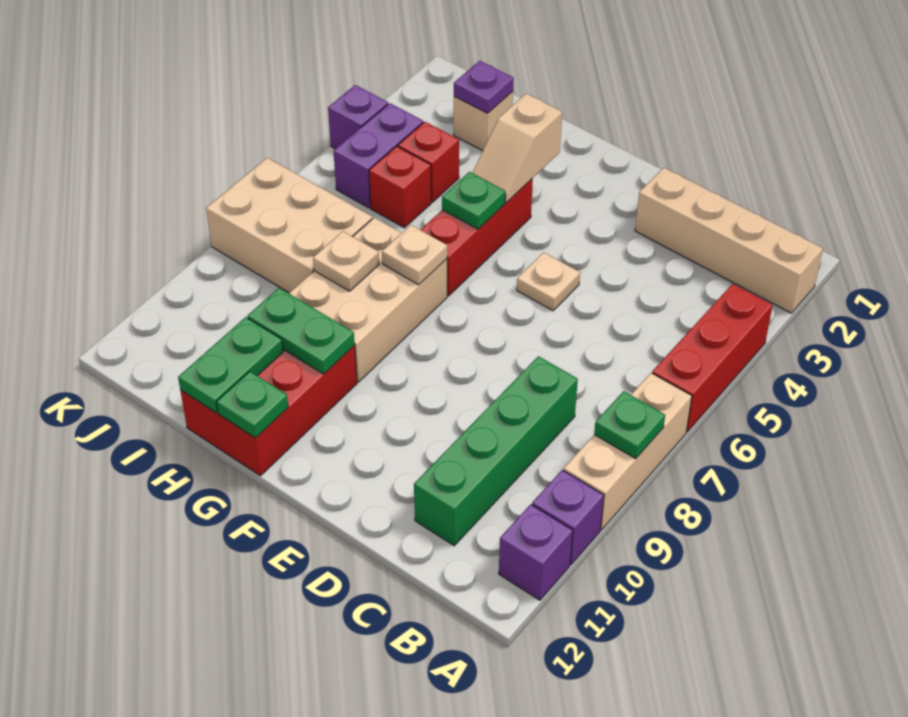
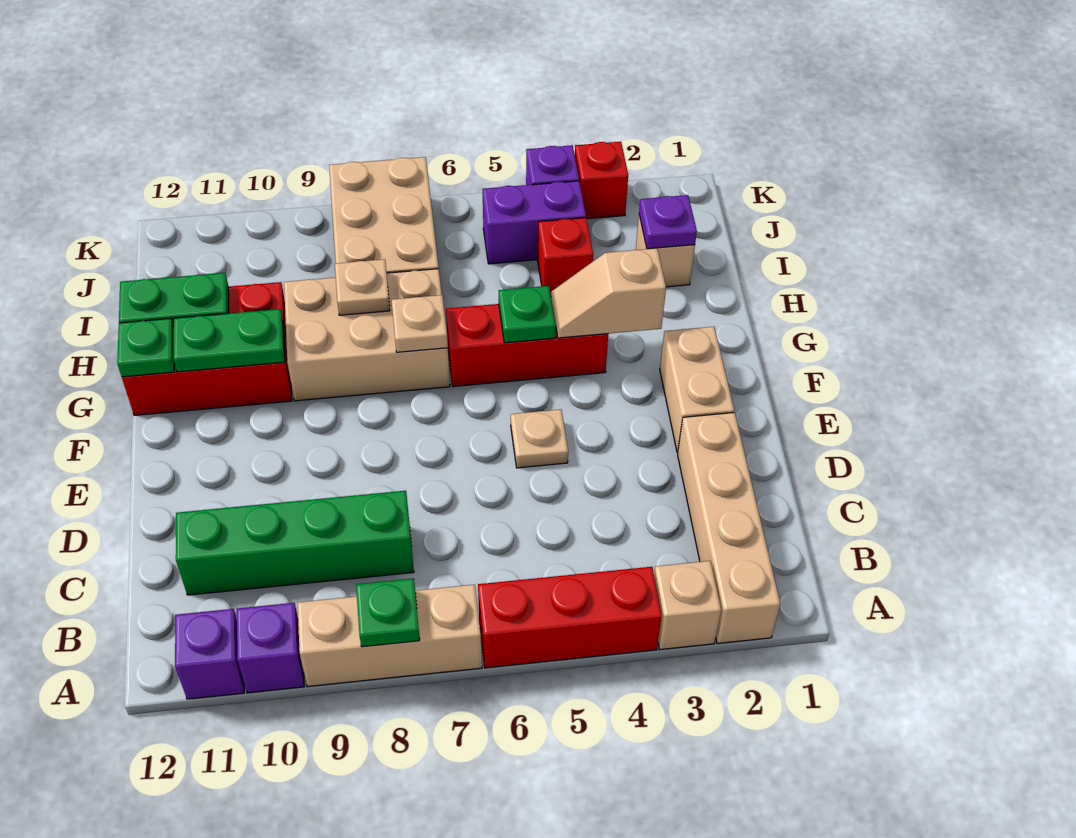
none -> tan brick A3 level 1
none -> tan brick E2:F2 level 1
green plate G10:H10 level 2 -> green plate G10:G11 level 2
red brick I5 level 1 -> red brick K3 level 1

